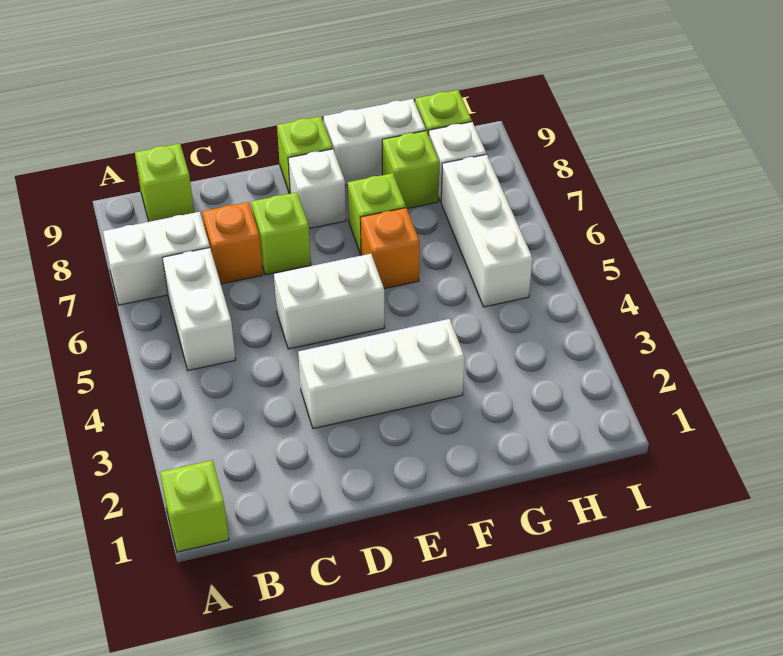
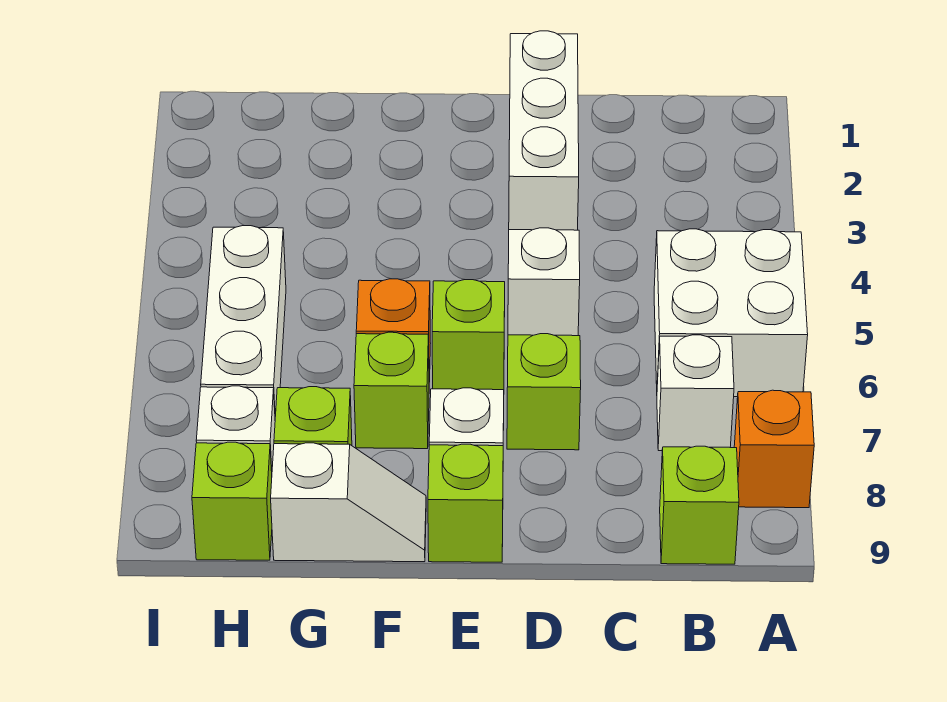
lime brick A1 level 1 -> lime brick E6 level 1
white brick A7:B7 level 1 -> white brick B7 level 1
white brick B5:B6 level 1 -> white brick A5:B6 level 1
orange brick C7 level 1 -> orange brick A8 level 1
white brick D3:F3 level 1 -> white brick D1:D3 level 1
white brick D5:E5 level 1 -> white brick D5 level 1
white brick F9:G9 level 1 -> white slope F9:G9 level 1 top G

